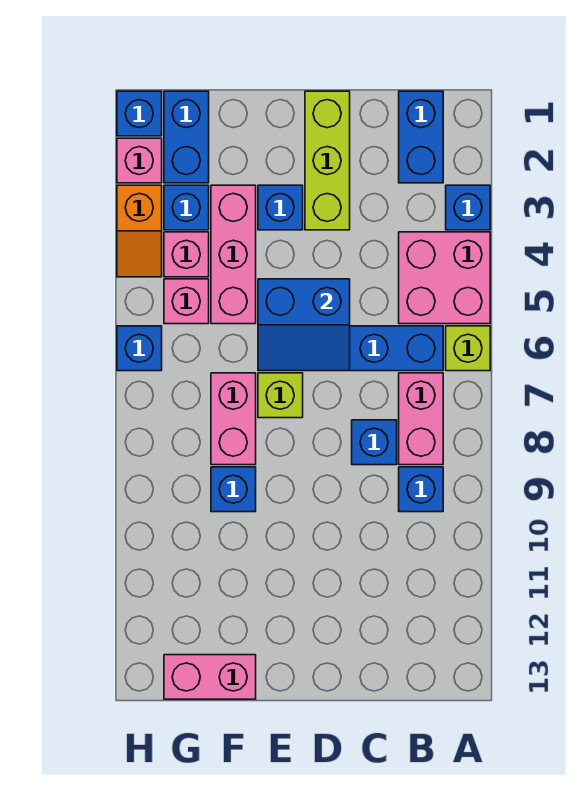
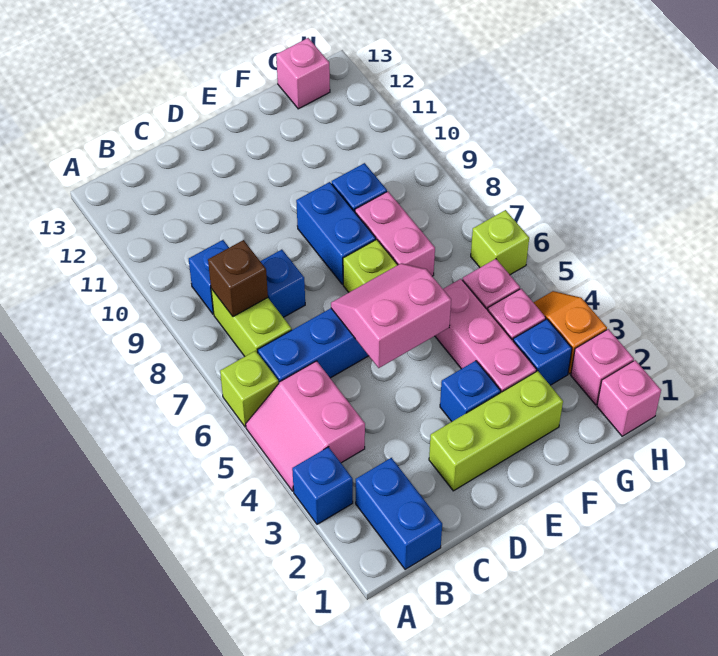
pink brick A4:B5 level 1 -> pink slope A4:B5 level 1 top B
pink brick B7:B8 level 1 -> lime brick B7:B8 level 1
none -> brown brick B8 level 2
lime brick D1:D3 level 1 -> lime brick D2:F2 level 1
blue slope D5:E6 level 2 top 5 -> pink slope D5:E6 level 2 top 5
pink brick F13:G13 level 1 -> pink brick G13 level 1
blue brick G1:G2 level 1 -> blue brick E8:E9 level 1
blue brick H1 level 1 -> pink brick H1 level 1
blue brick H6 level 1 -> lime brick H6 level 1

